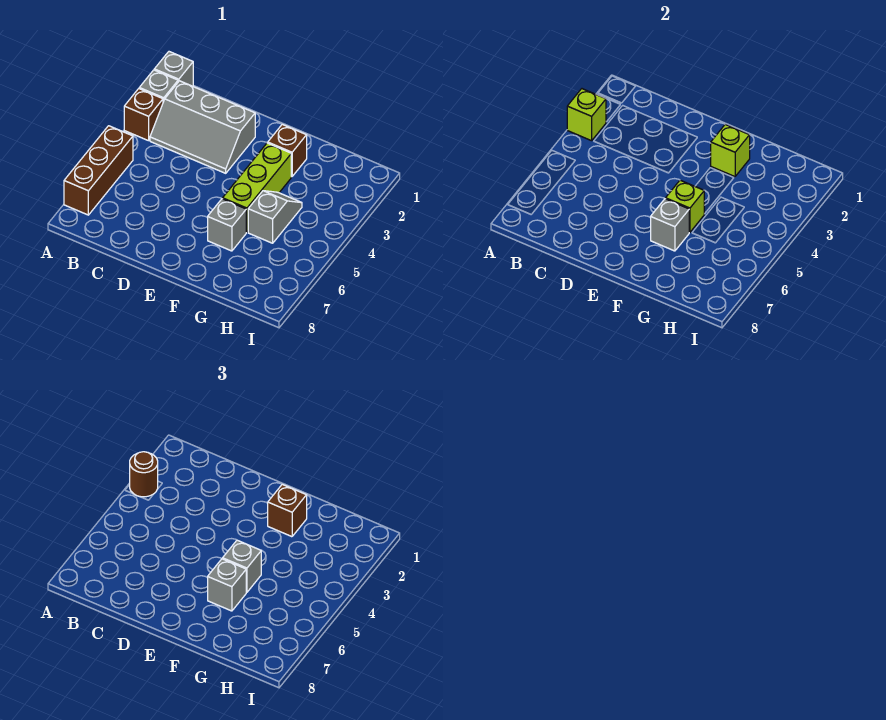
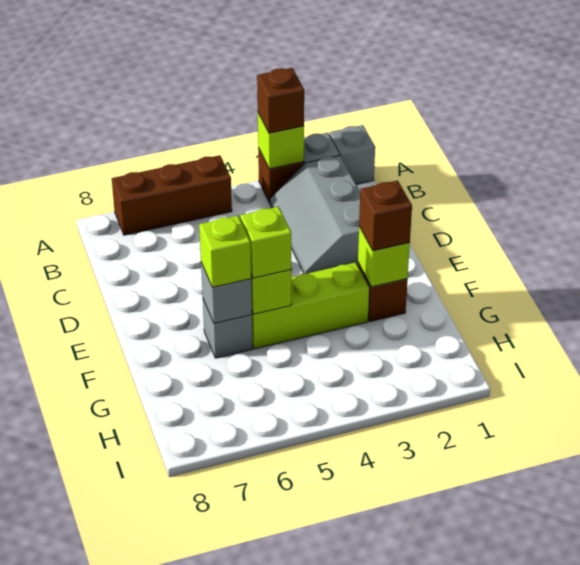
brown round brick A3 level 3 -> brown brick A3 level 3
grey brick F5 level 3 -> lime brick F5 level 3
grey brick F6 level 3 -> lime brick F6 level 3
grey slope G4:G5 level 1 top 5 -> none

